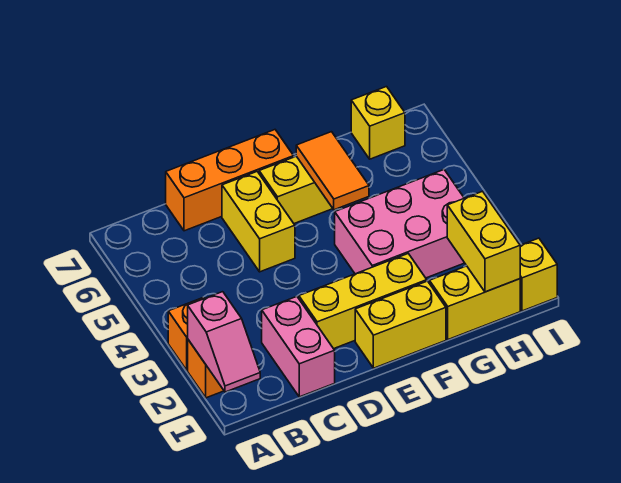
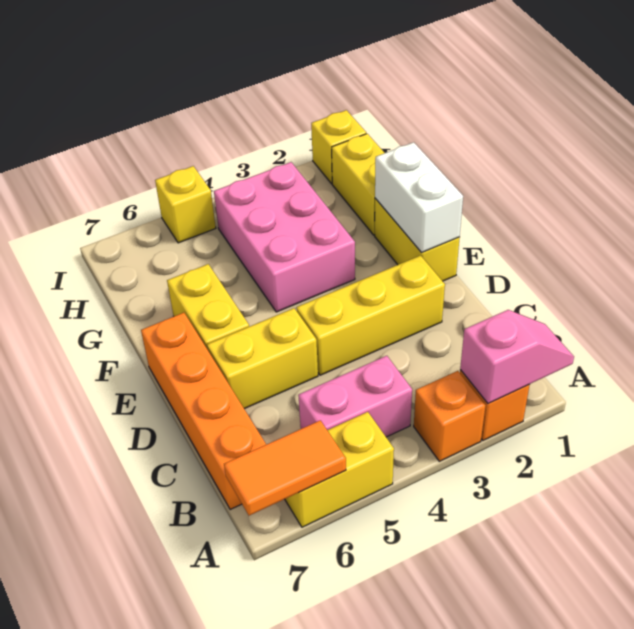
pink brick C1:C2 level 1 -> pink brick B4:B5 level 1
orange brick C7:E7 level 1 -> orange brick B7:E7 level 1
yellow brick D2:F2 level 1 -> yellow brick D2:D4 level 1
none -> white brick E1:F1 level 2
orange tile F5:F6 level 2 -> orange tile A6:A7 level 2
yellow brick H1:H2 level 2 -> yellow brick A5:A6 level 1
yellow brick H7 level 1 -> yellow brick I5 level 1

